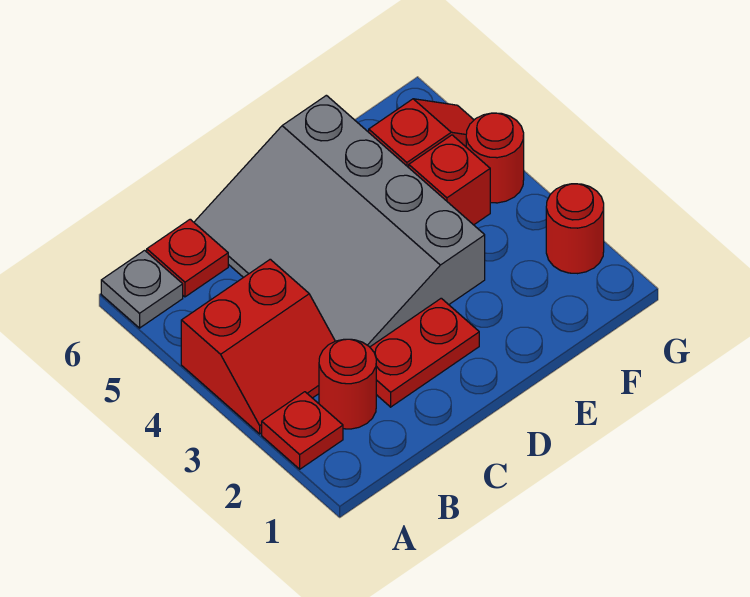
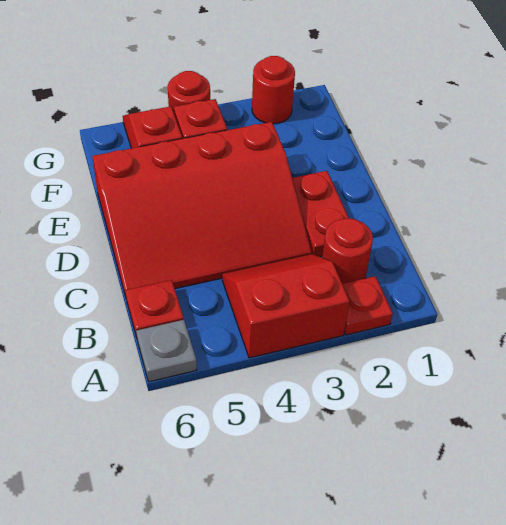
red slope A3:B4 level 1 top 4 -> red slope A3:B4 level 1 top A
grey slope C3:E6 level 1 top E -> red slope C3:E6 level 1 top E

